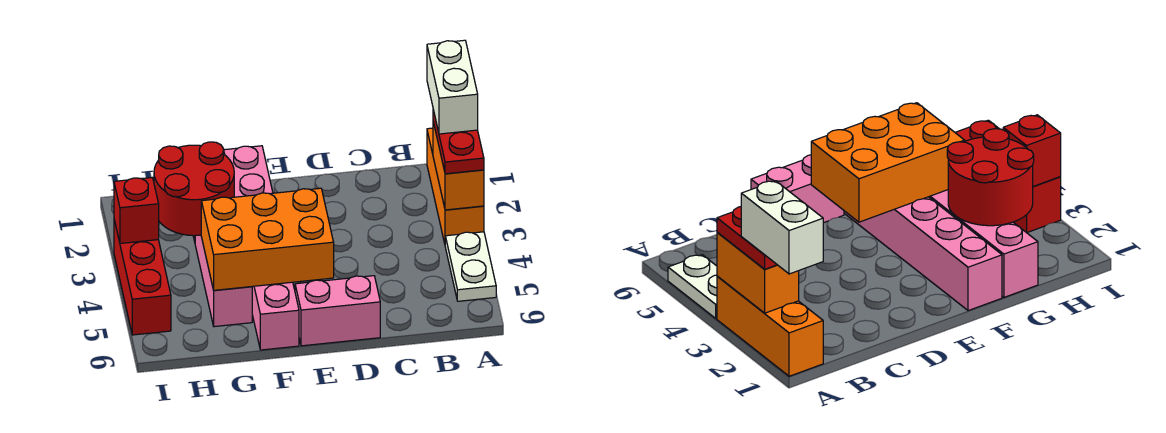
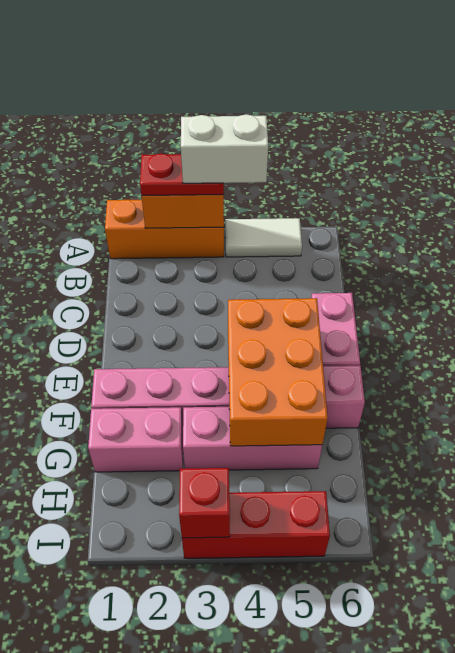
white brick A1:A2 level 4 -> white brick A3:A4 level 4
white plate A4:A5 level 1 -> white tile A4:A5 level 1
red round brick G2:H3 level 2 -> none

